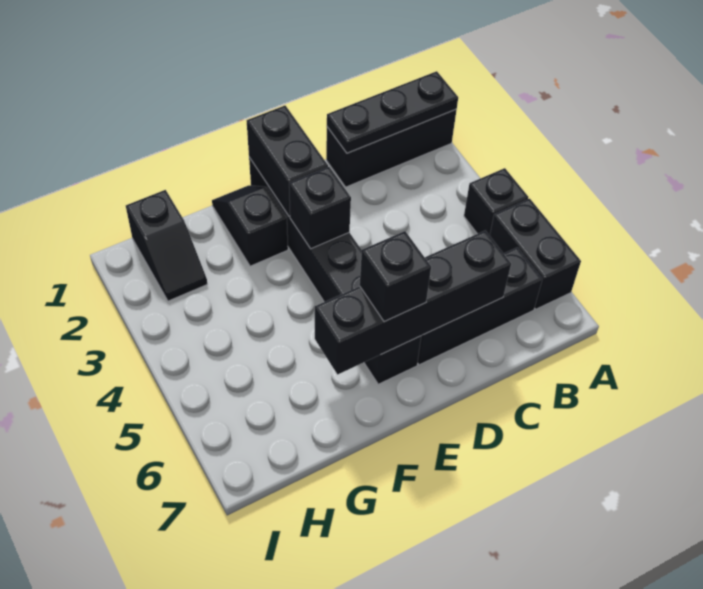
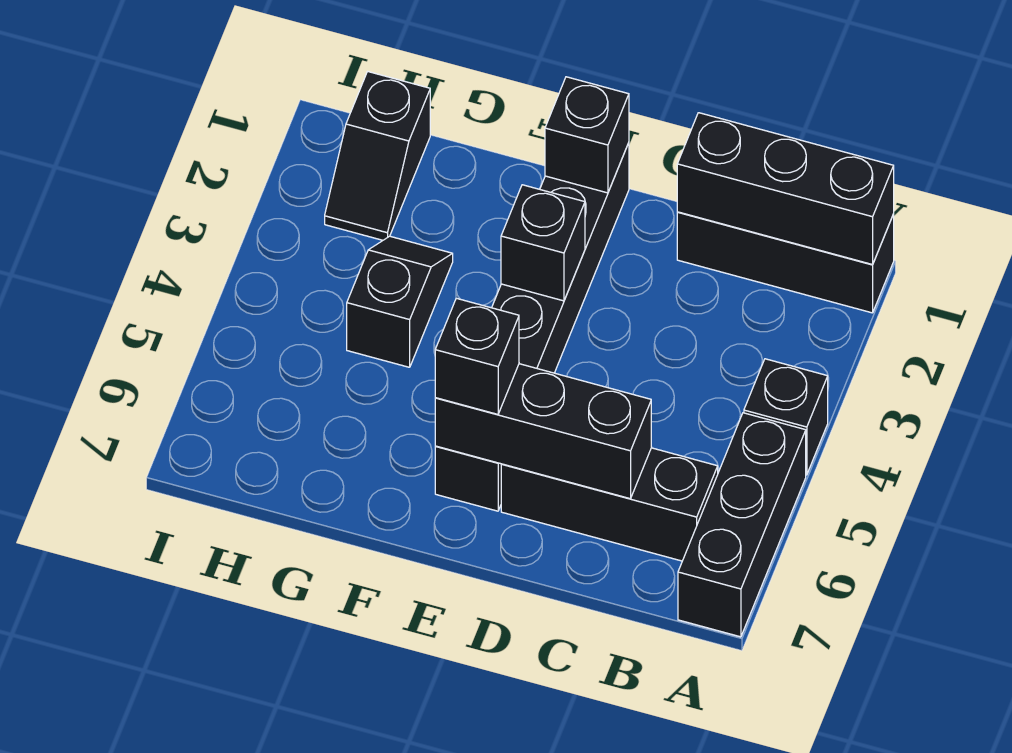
black plate A1:C1 level 2 -> black brick A1:C1 level 2
black brick A5:A6 level 1 -> black brick A5:A7 level 1
black brick C6:F6 level 2 -> black brick C6:E6 level 2
black brick E1:E2 level 2 -> black brick E1 level 2
black slope F1:F2 level 1 top 2 -> black slope G3:G4 level 1 top 4

